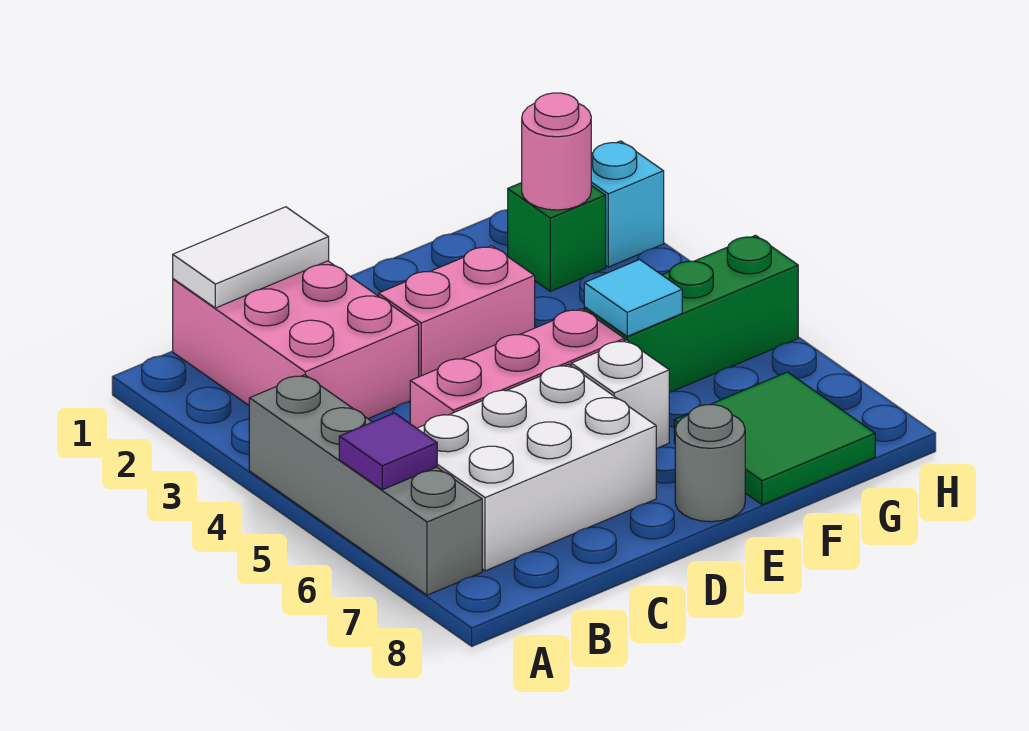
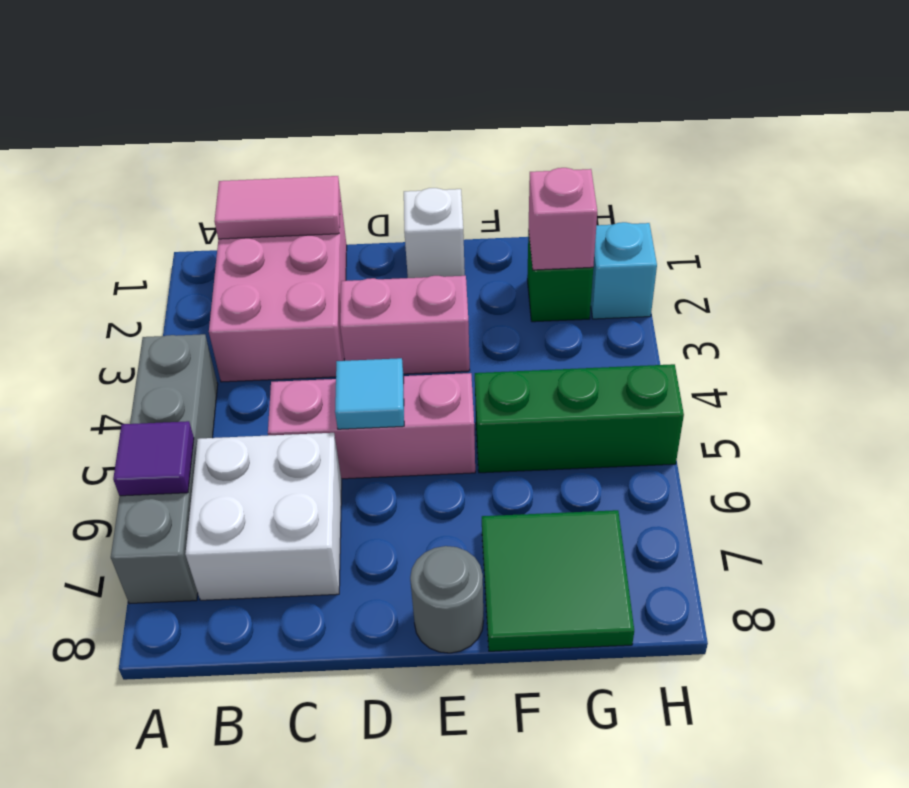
white tile B1:C1 level 2 -> pink tile B1:C1 level 2
white brick B6:D7 level 1 -> white brick B6:C7 level 1
white brick E6 level 1 -> white brick E1 level 1
cyan tile F5 level 2 -> cyan tile D5 level 2
pink round brick G2 level 2 -> pink brick G2 level 2

